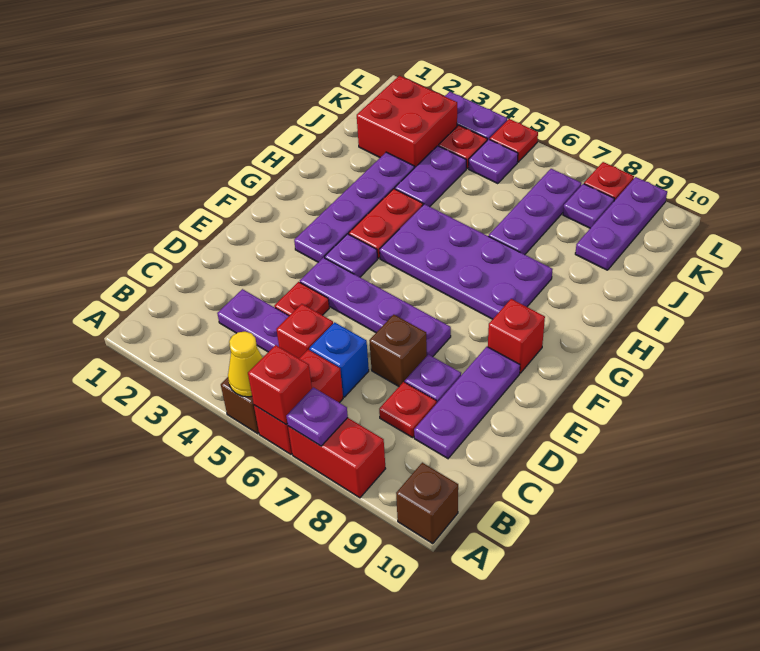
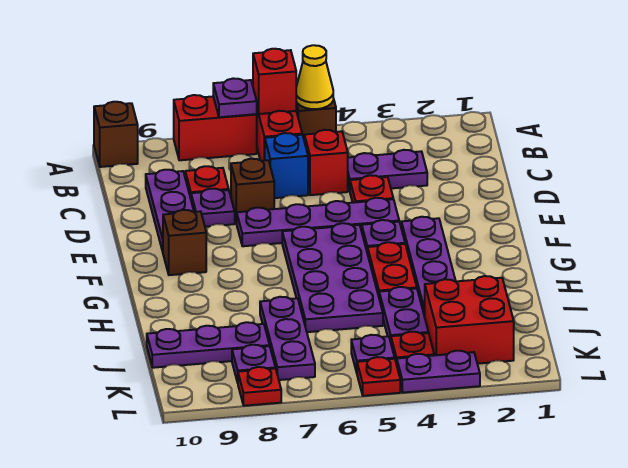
red brick F9 level 1 -> brown brick F9 level 1
purple plate G5:H8 level 1 -> purple plate F5:I6 level 1
purple plate J9:L9 level 1 -> purple plate J8:J10 level 1

